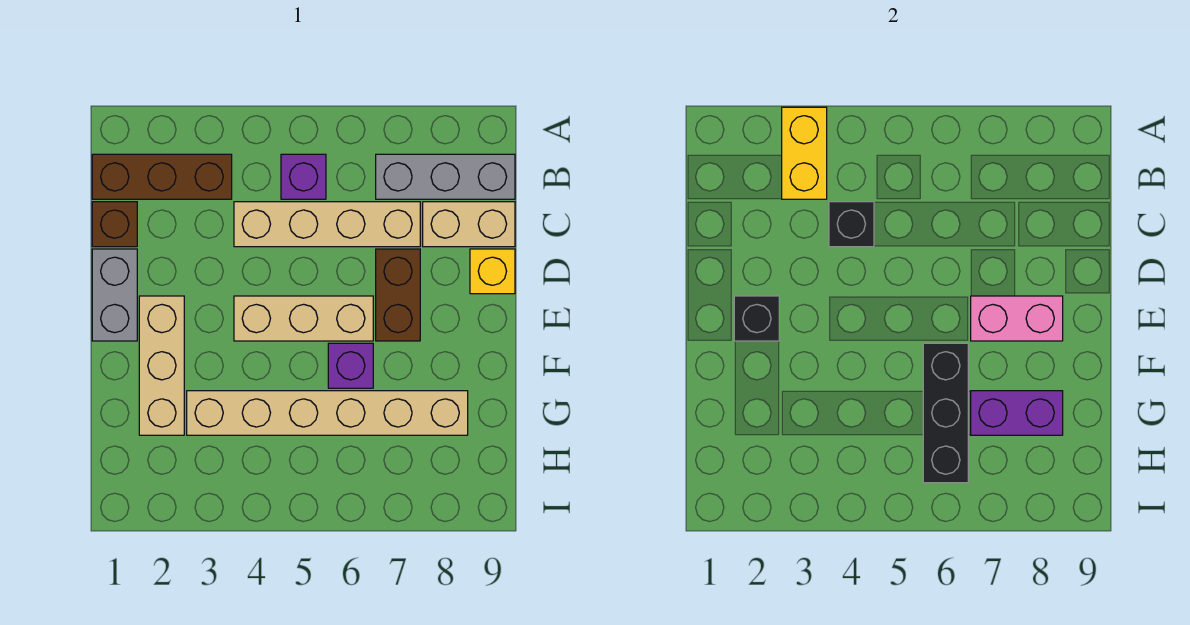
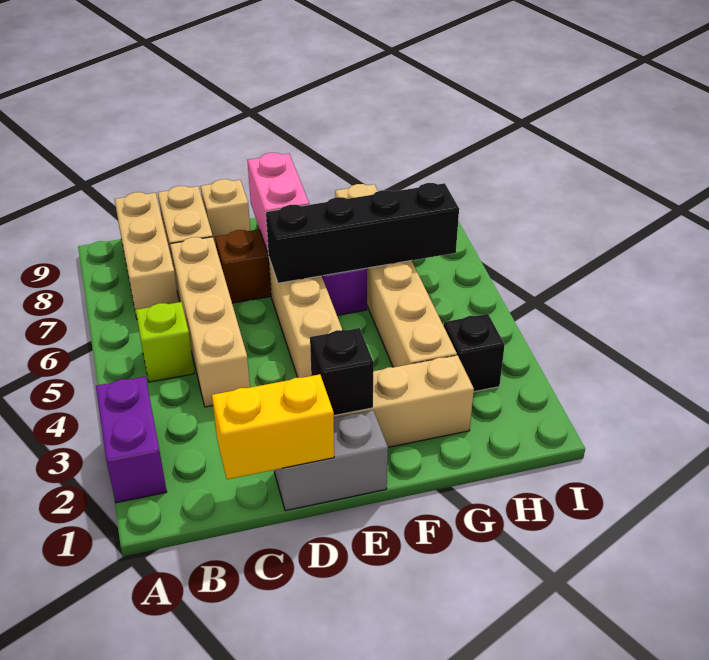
yellow brick A3:B3 level 2 -> yellow brick C1:D1 level 2
brown brick B1:B3 level 1 -> none
purple brick B5 level 1 -> lime brick B5 level 1
grey brick B7:B9 level 1 -> tan brick B7:B9 level 1
brown brick C1 level 1 -> none
black brick C4 level 2 -> black brick H3 level 1
yellow brick D9 level 1 -> tan brick D9 level 1
black brick F6:H6 level 2 -> black brick E6:H6 level 2
purple brick G7:G8 level 2 -> purple brick A2:A3 level 1

